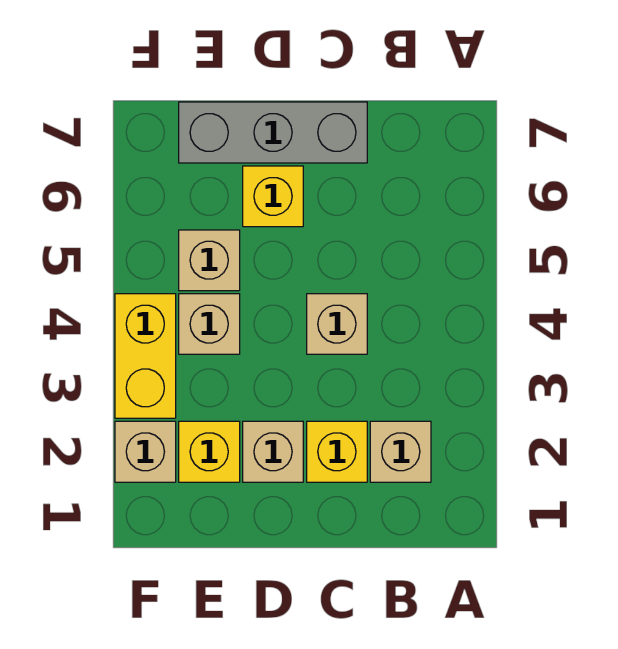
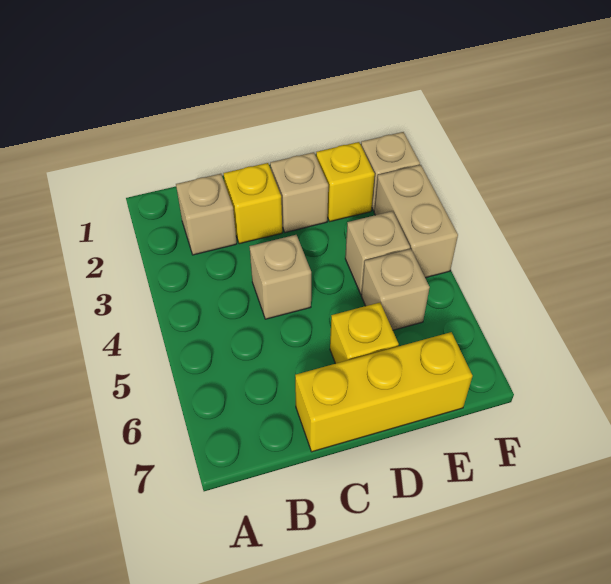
grey brick C7:E7 level 1 -> yellow brick C7:E7 level 1
yellow brick F3:F4 level 1 -> tan brick F3:F4 level 1

